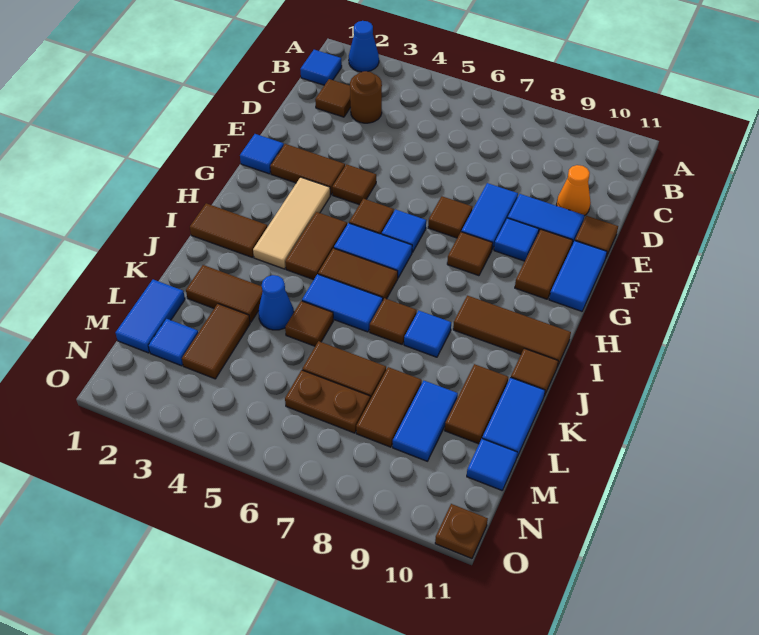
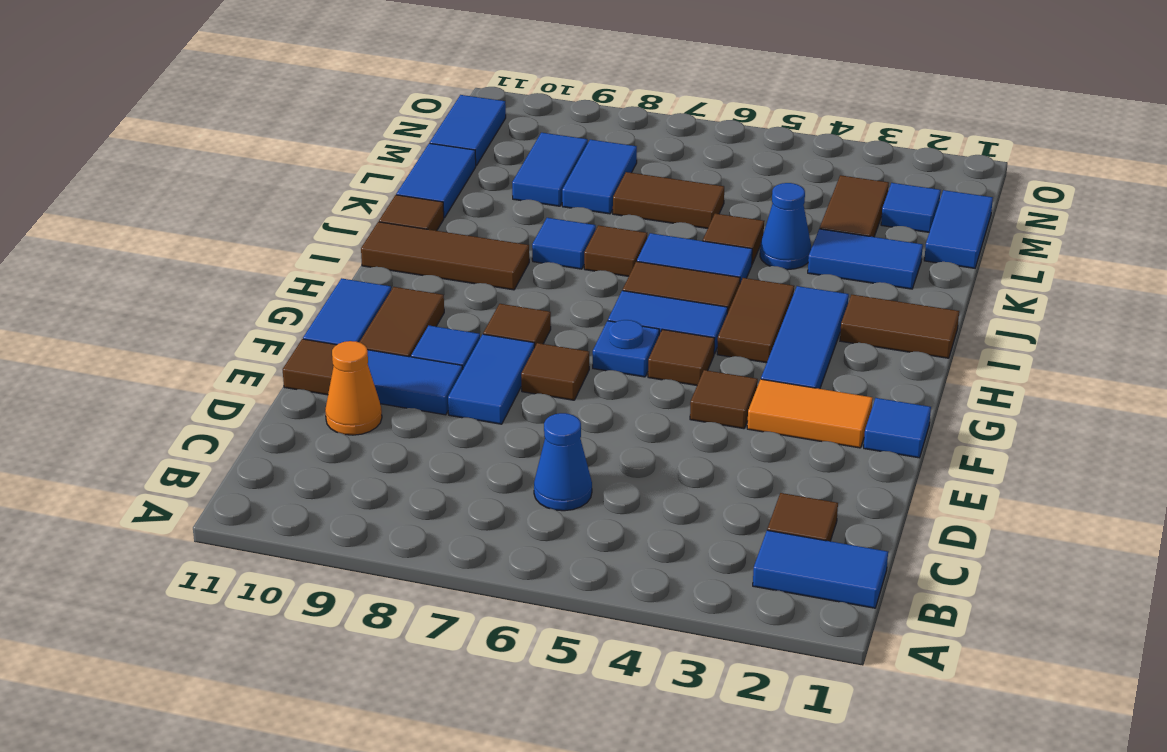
blue cone A2 level 1 -> blue cone C6 level 1
blue tile B1 level 1 -> blue tile B1:B2 level 1
brown round brick C3 level 1 -> none
brown tile F2:F3 level 1 -> orange tile F2:F3 level 1
tan tile G3:I3 level 1 -> blue tile G3:I3 level 1
blue tile G6 level 1 -> blue plate G6 level 1
brown tile K2:K3 level 1 -> blue tile K2:K3 level 1
brown tile K10:L10 level 1 -> none
brown tile L8:M8 level 1 -> blue tile L8:M8 level 1
brown plate M6:M7 level 1 -> none
blue tile M11 level 1 -> blue tile M11:N11 level 1
brown plate O11 level 1 -> none

